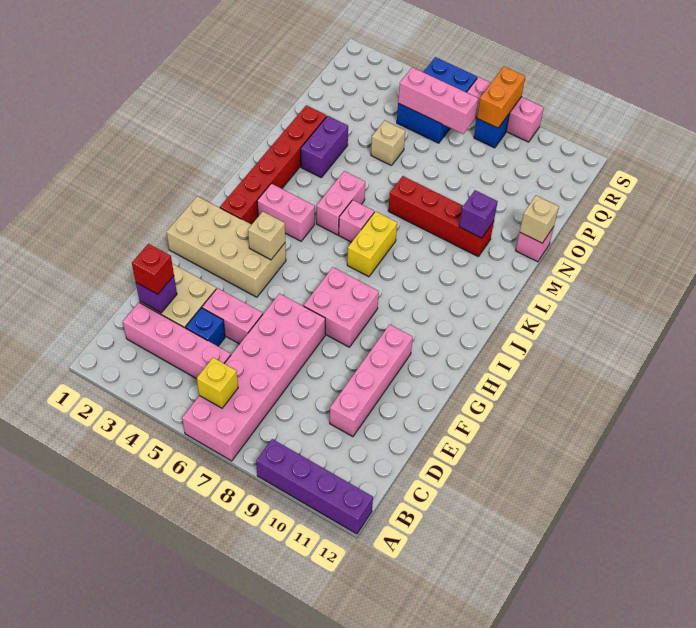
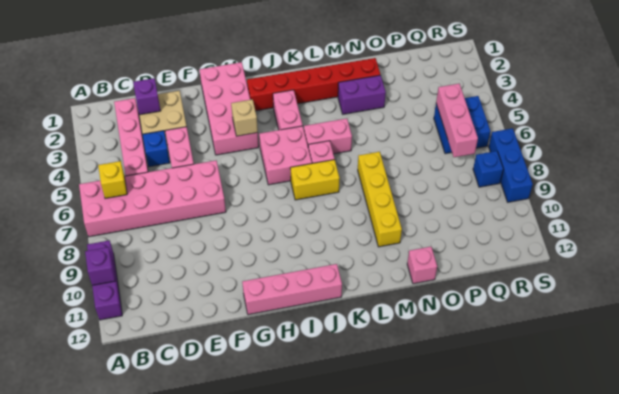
purple brick A9:A12 level 1 -> purple brick A9:A11 level 1
red brick D2 level 3 -> none
pink brick D10:G10 level 1 -> pink brick G12:J12 level 1
tan brick G1:H4 level 1 -> pink brick G1:H4 level 1
pink brick G7:H8 level 1 -> pink brick I5:J6 level 1
red brick M7:M10 level 1 -> yellow brick M7:M10 level 1
purple brick M10 level 2 -> purple brick A10 level 2
tan brick N12 level 2 -> none
tan brick O5 level 1 -> none
blue brick Q5:S6 level 1 -> blue brick Q5:R6 level 1
orange brick R8:S8 level 2 -> none
pink brick S7:S9 level 1 -> blue brick S7:S9 level 1

